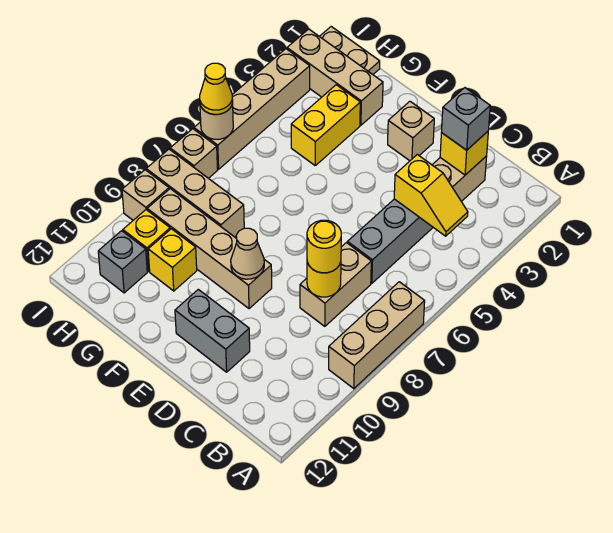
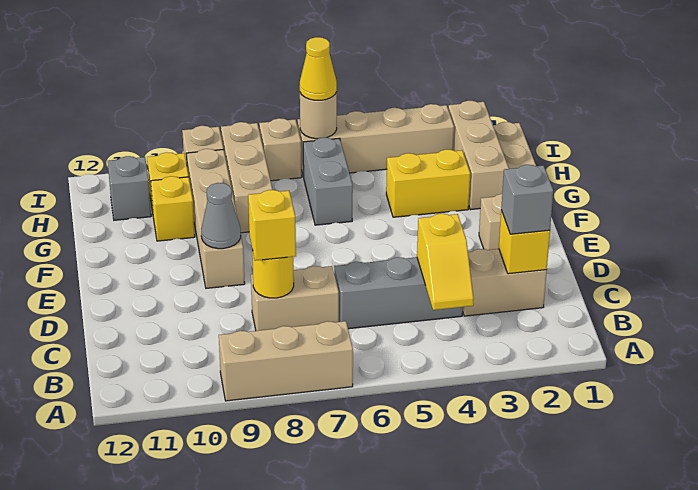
yellow round brick C8 level 3 -> yellow brick C8 level 3
grey brick D11:E11 level 1 -> grey brick G6:H6 level 1
tan cone E9 level 2 -> grey cone E9 level 2

